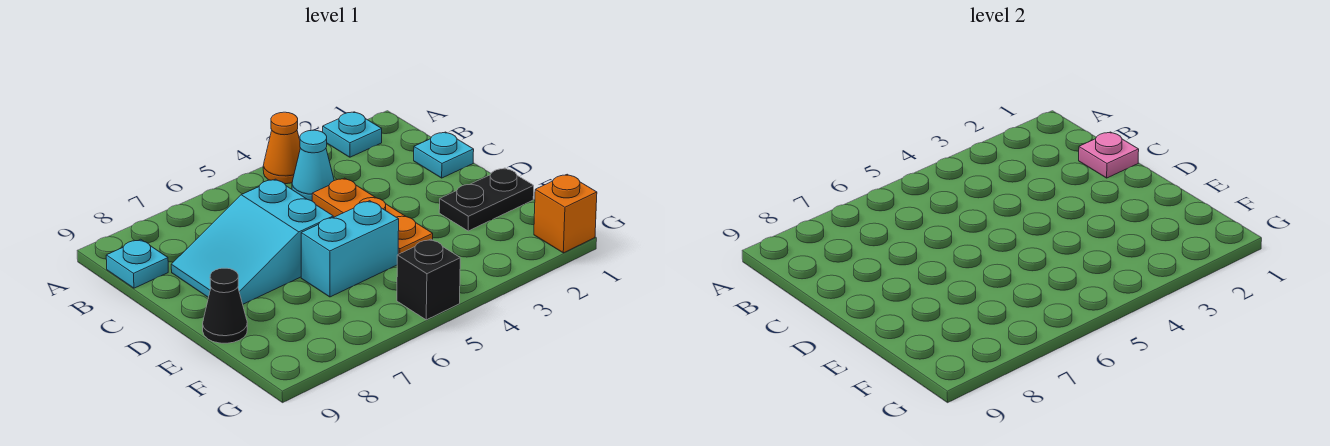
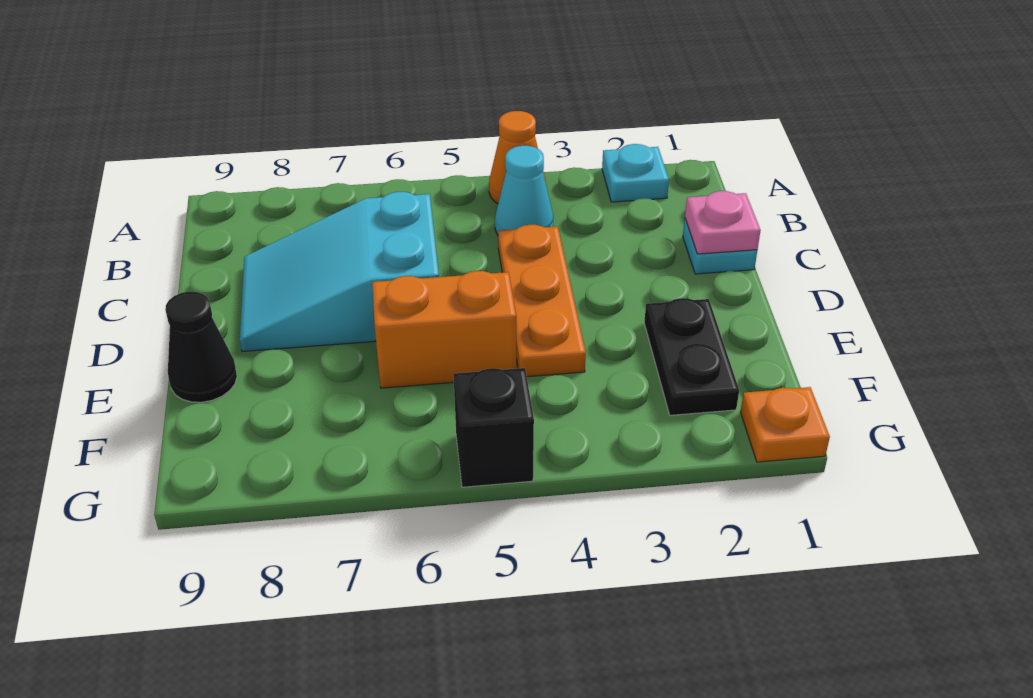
cyan plate B9 level 1 -> none
black plate E1:E2 level 1 -> black plate E2:F2 level 1
cyan brick E5:E6 level 1 -> orange brick E5:E6 level 1
orange brick G1 level 1 -> orange plate G1 level 1

